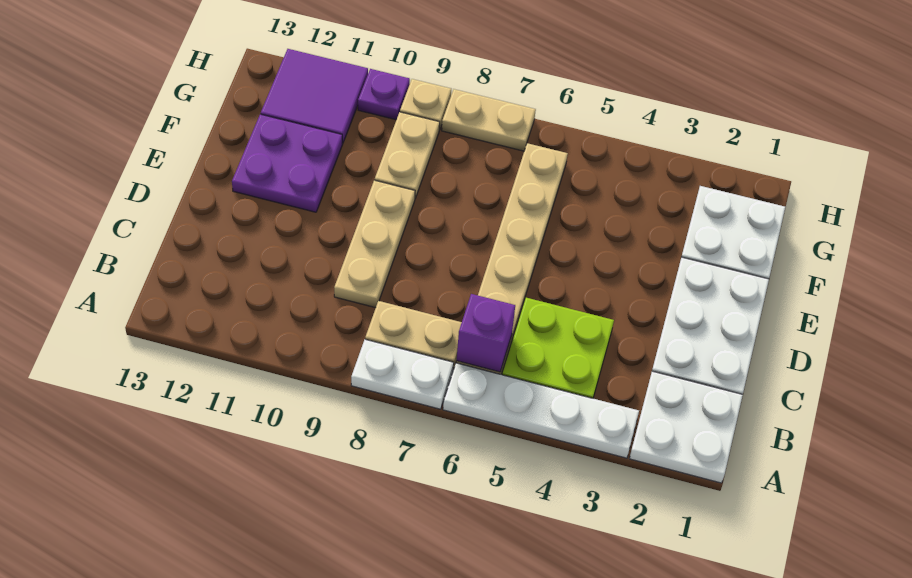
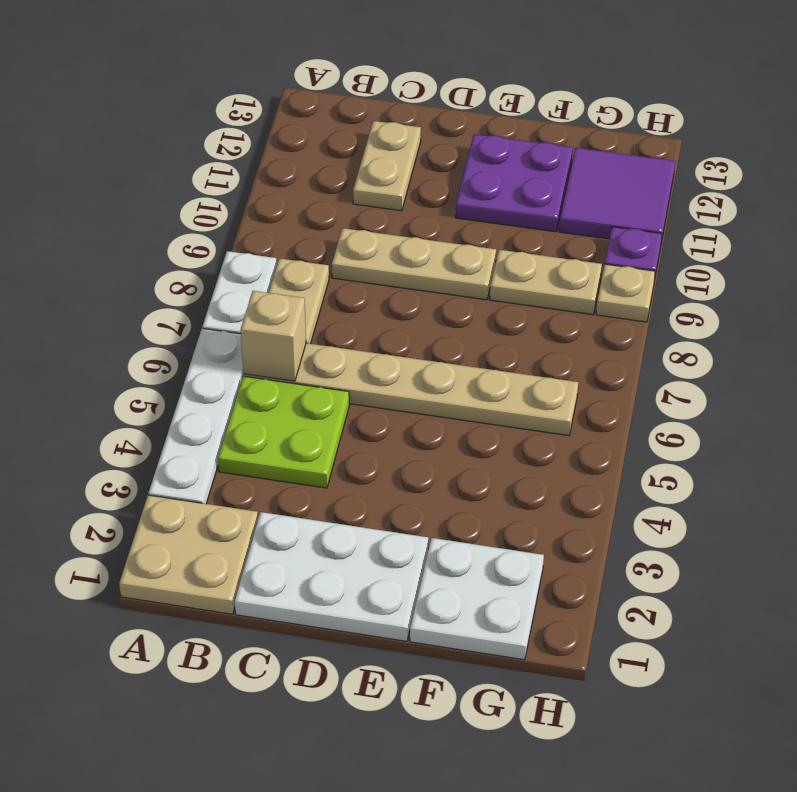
white plate A1:B2 level 1 -> tan plate A1:B2 level 1
purple brick B6 level 2 -> tan brick B6 level 2
tan plate H7:H8 level 1 -> tan plate C11:C12 level 1

